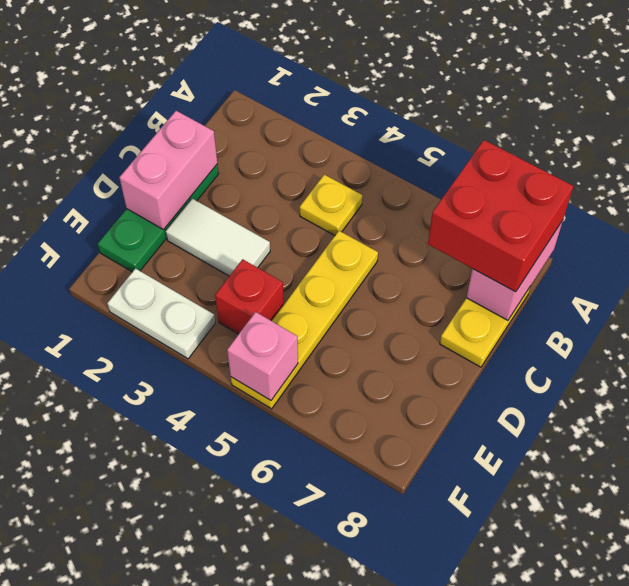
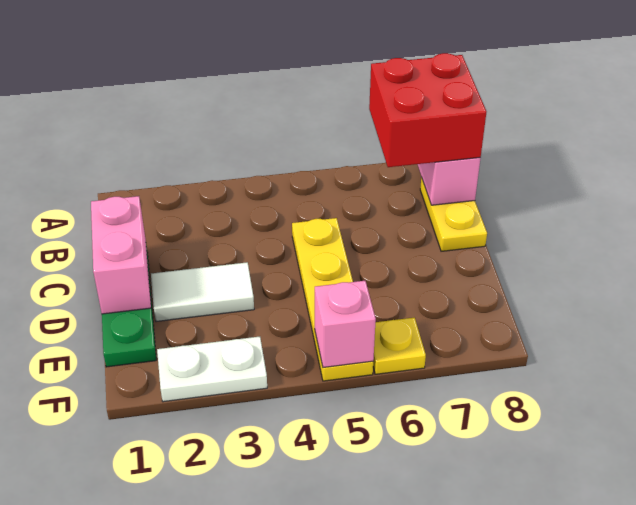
yellow plate B4 level 1 -> yellow plate F6 level 1
red brick E4 level 1 -> none

